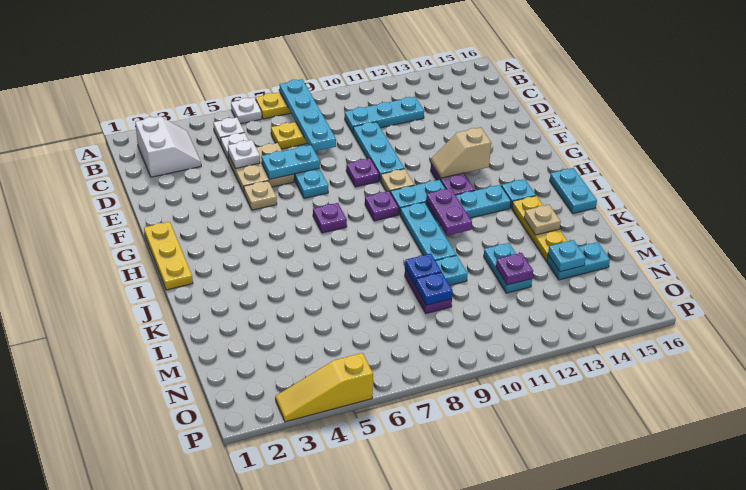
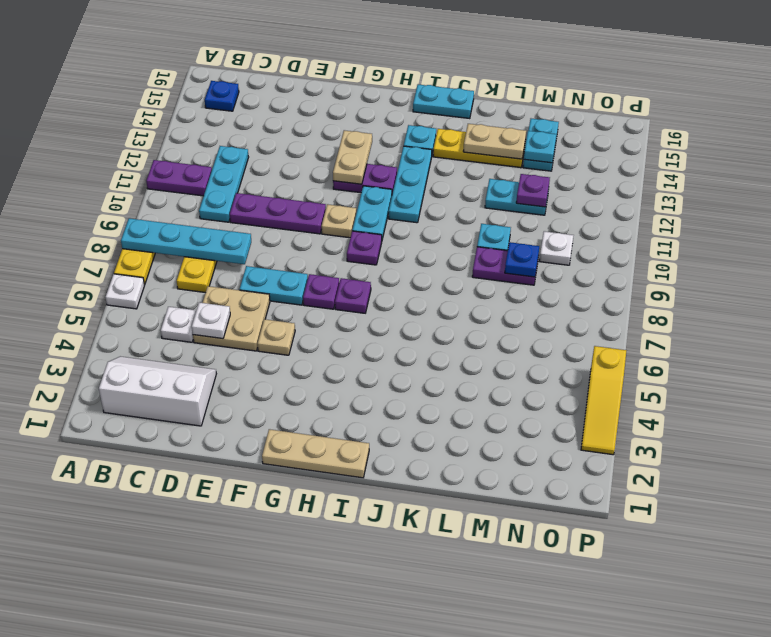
white slope B2:C3 level 1 top 2 -> white slope B2:D3 level 1 top 2
white plate B5 level 1 -> white plate N10 level 1
cyan plate D10:F10 level 1 -> purple plate D10:F10 level 1
cyan plate E6:E7 level 2 -> none
purple plate F9 level 1 -> purple plate G7 level 1
yellow plate G1:I1 level 1 -> tan plate G1:I1 level 1
tan slope G12:G13 level 2 top 13 -> tan plate G12:G13 level 2
cyan plate I10:K10 level 1 -> none
purple plate I11:J11 level 2 -> purple plate A11:B11 level 1
tan plate K14 level 2 -> tan plate K14:L14 level 2
blue plate L9 level 2 -> blue plate B15 level 1

